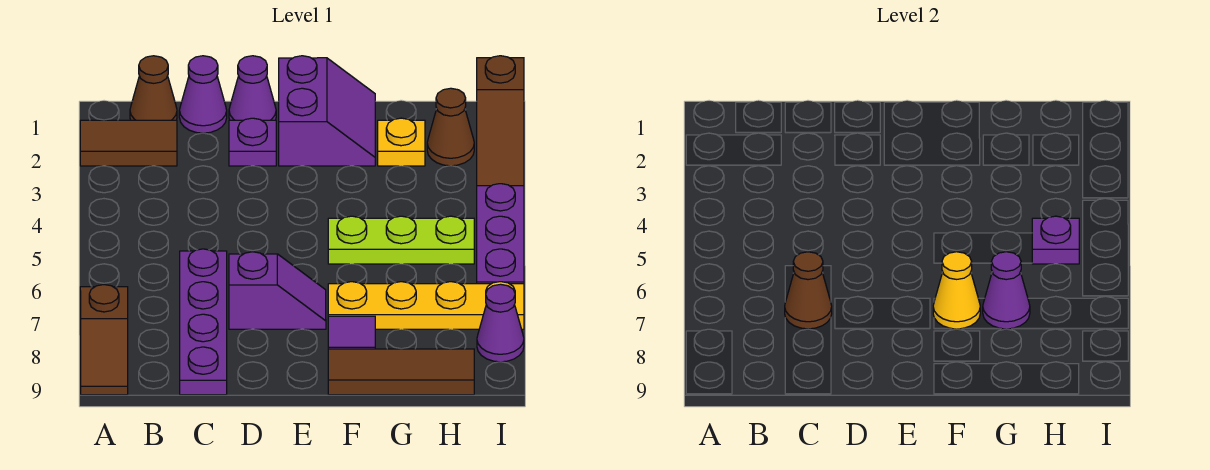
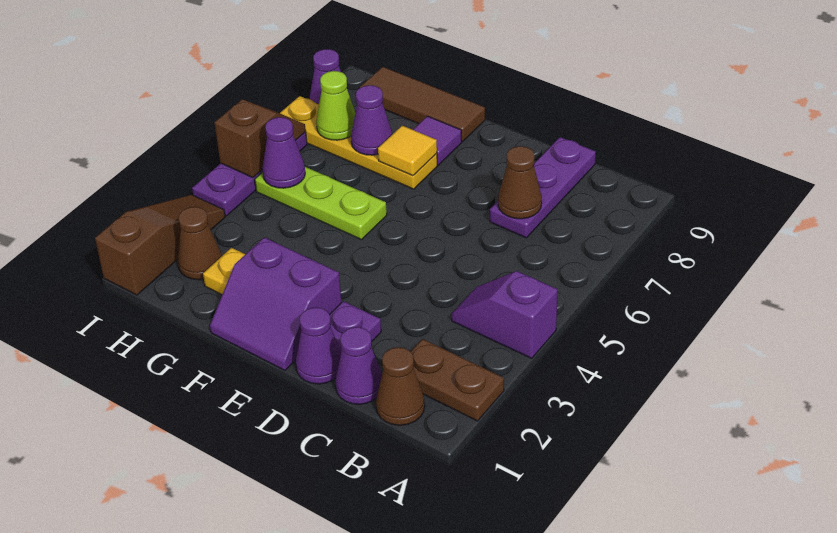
brown tile A2:B2 level 1 -> brown plate A2:B2 level 1
brown slope A8:A9 level 1 top 8 -> brown slope I5:I6 level 2 top 5
purple plate C6:C9 level 1 -> purple plate C7:C9 level 1
purple slope D7:E7 level 1 top D -> purple slope A4:B4 level 1 top A
purple slope E1:F2 level 1 top E -> purple slope E1:F2 level 1 top 2
yellow cone F7 level 2 -> yellow tile F7 level 2
purple plate H5 level 2 -> purple cone H5 level 2
none -> lime cone H7 level 2

